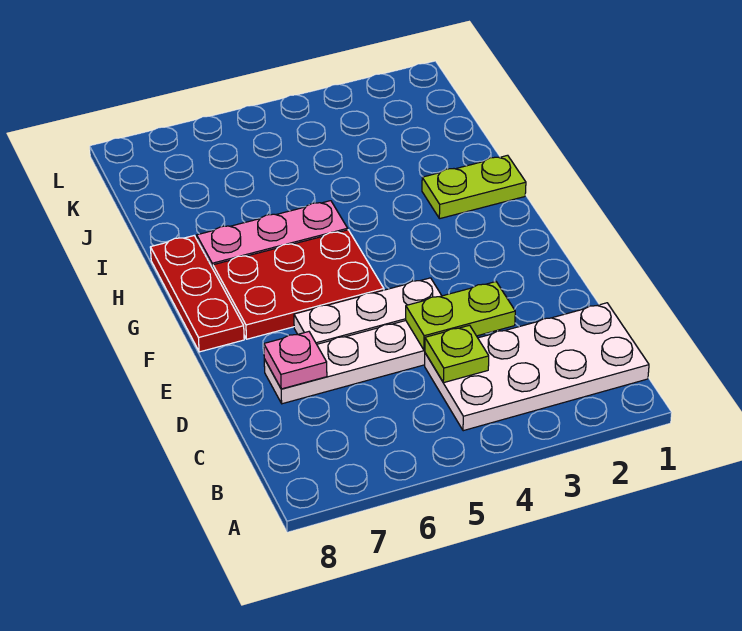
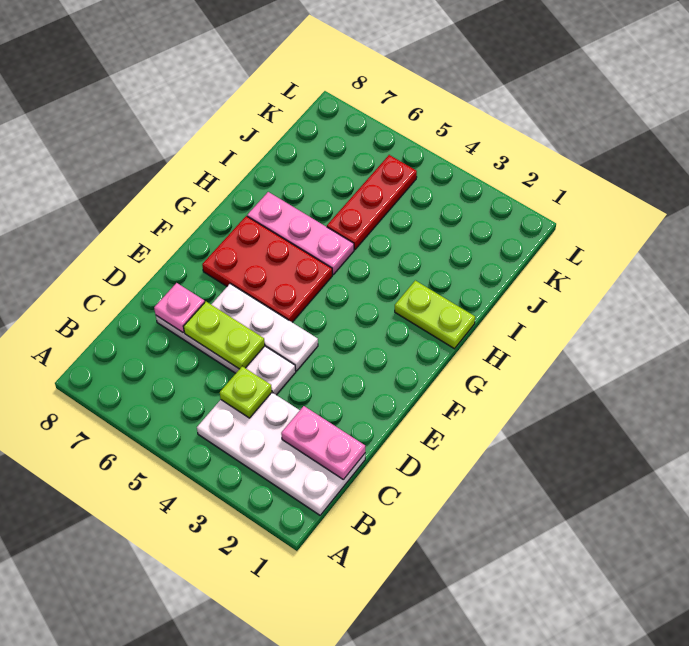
none -> pink plate C1:C2 level 2
lime plate D3:D4 level 2 -> lime plate D5:D6 level 2
red plate F8:H8 level 1 -> red plate I5:K5 level 1

